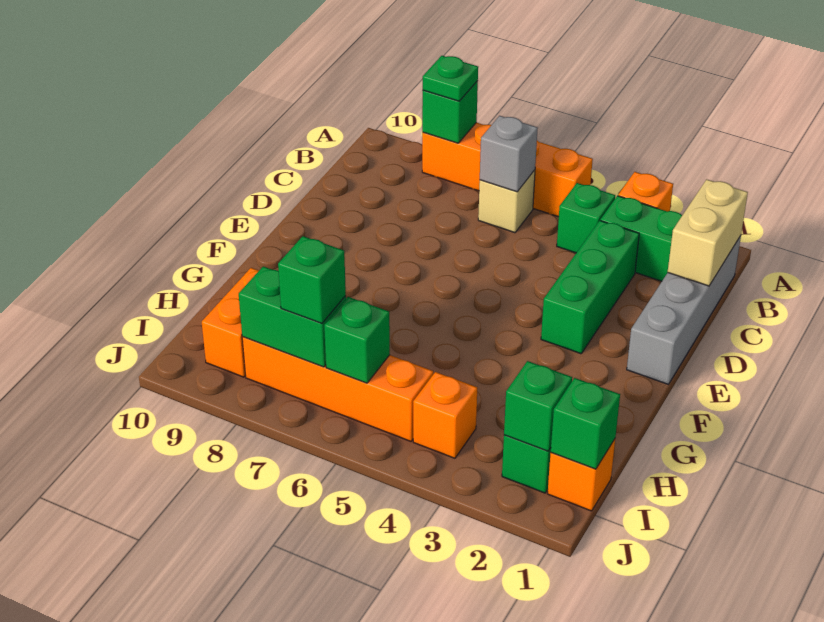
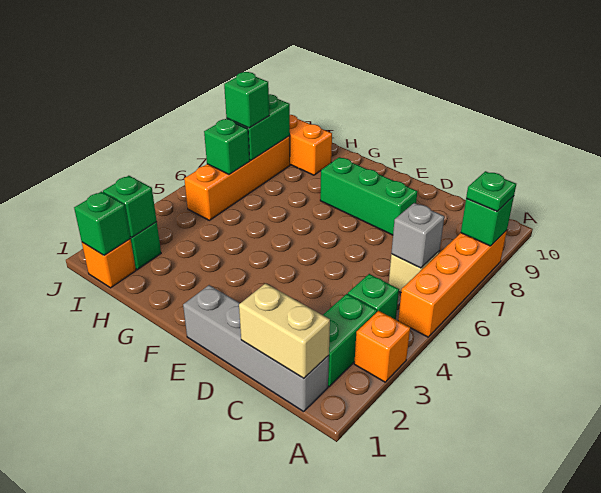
green brick C3:E3 level 1 -> green brick D8:F8 level 1
orange brick I4 level 1 -> none

